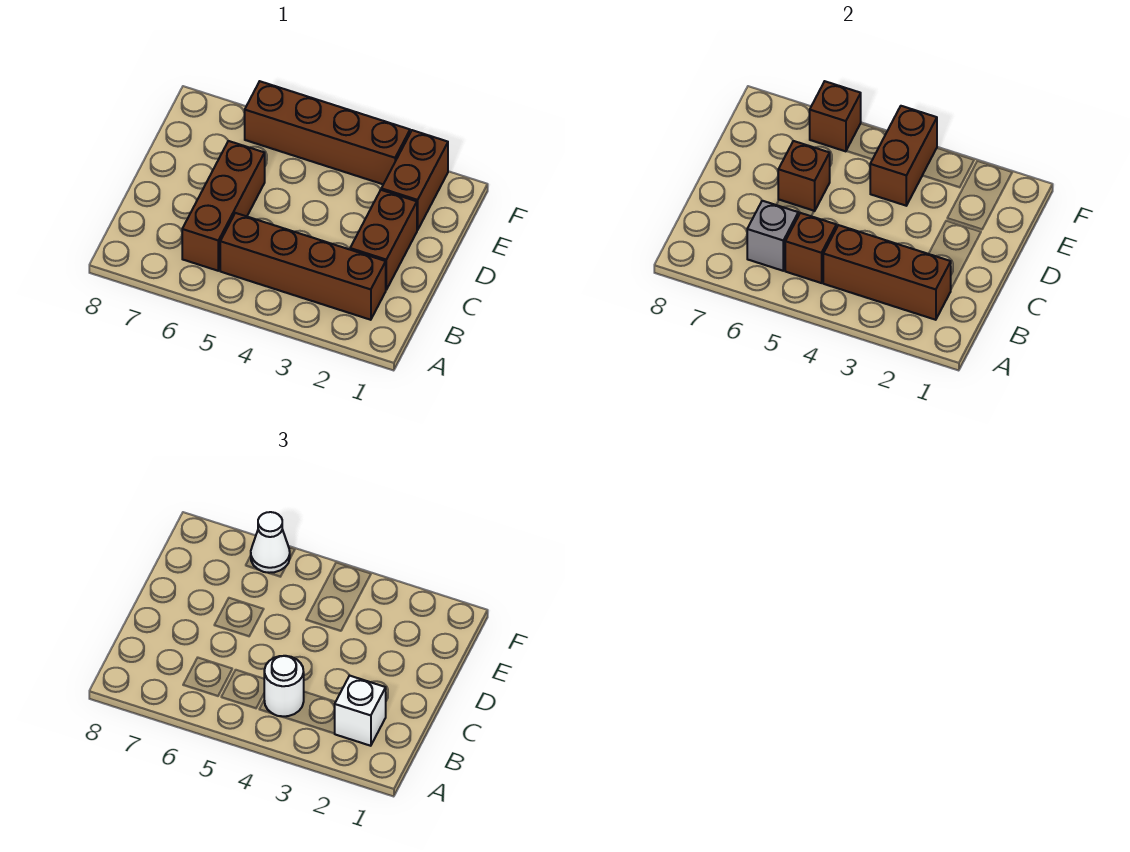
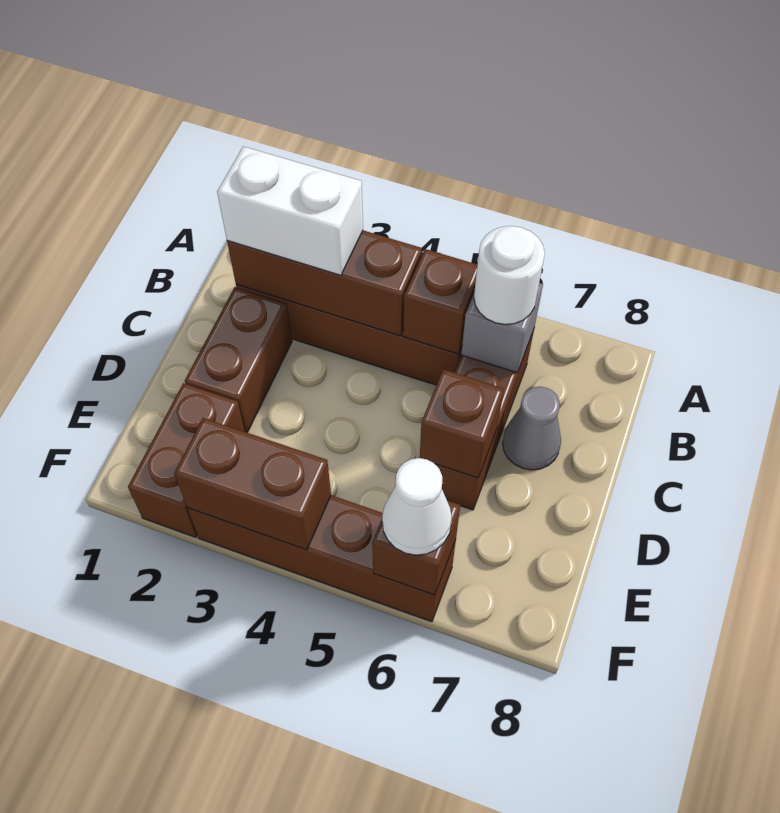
white brick B2 level 3 -> white brick B2:B3 level 3
white round brick B4 level 3 -> white round brick B6 level 3
none -> grey cone C7 level 1
brown brick E4:F4 level 2 -> brown brick F3:F4 level 2

